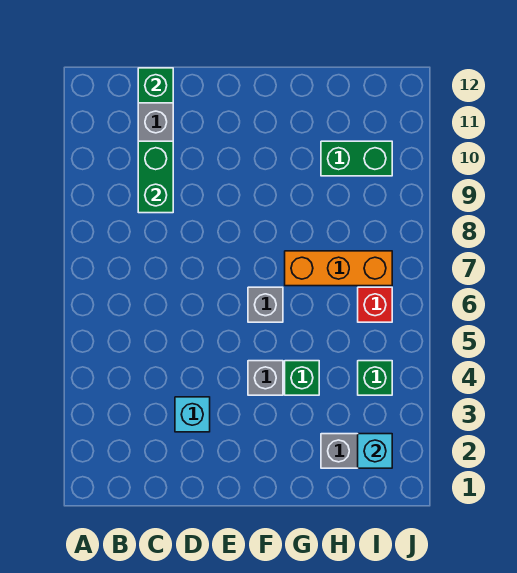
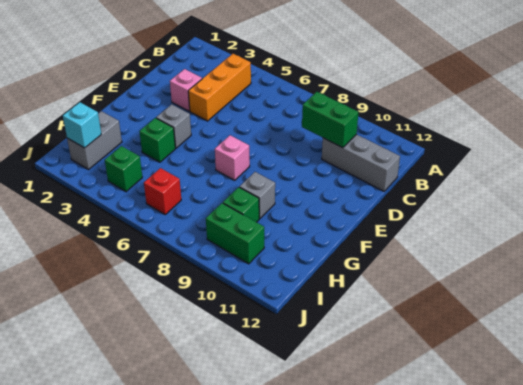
green brick C12 level 2 -> green brick H9 level 1
cyan brick D3 level 1 -> pink brick D3 level 1
grey brick F6 level 1 -> grey brick G9 level 1
none -> pink brick F7 level 1
orange brick G7:I7 level 1 -> orange brick B4:D4 level 1
green brick H10:I10 level 1 -> green brick I9:I10 level 1

